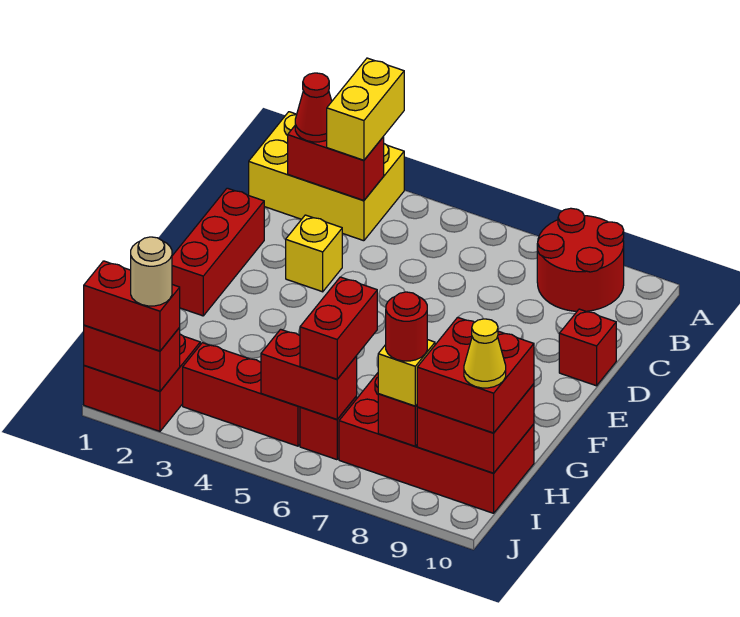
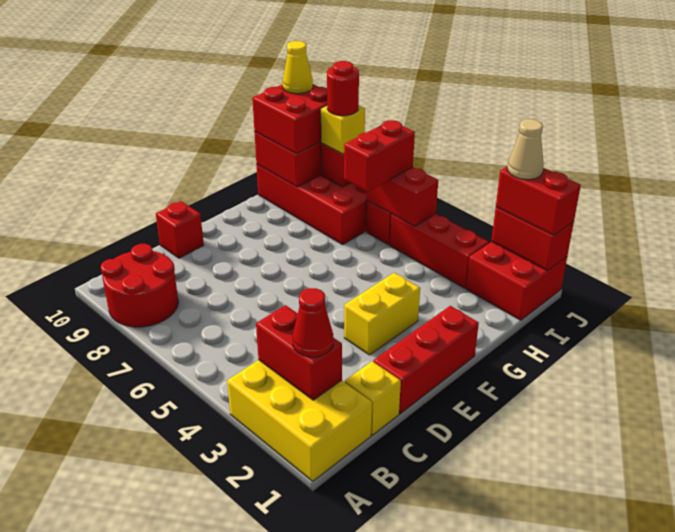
yellow brick A3:B3 level 3 -> yellow brick E3:F3 level 1
yellow brick D3 level 1 -> yellow brick C1 level 1
tan round brick J2 level 4 -> tan cone J2 level 4

